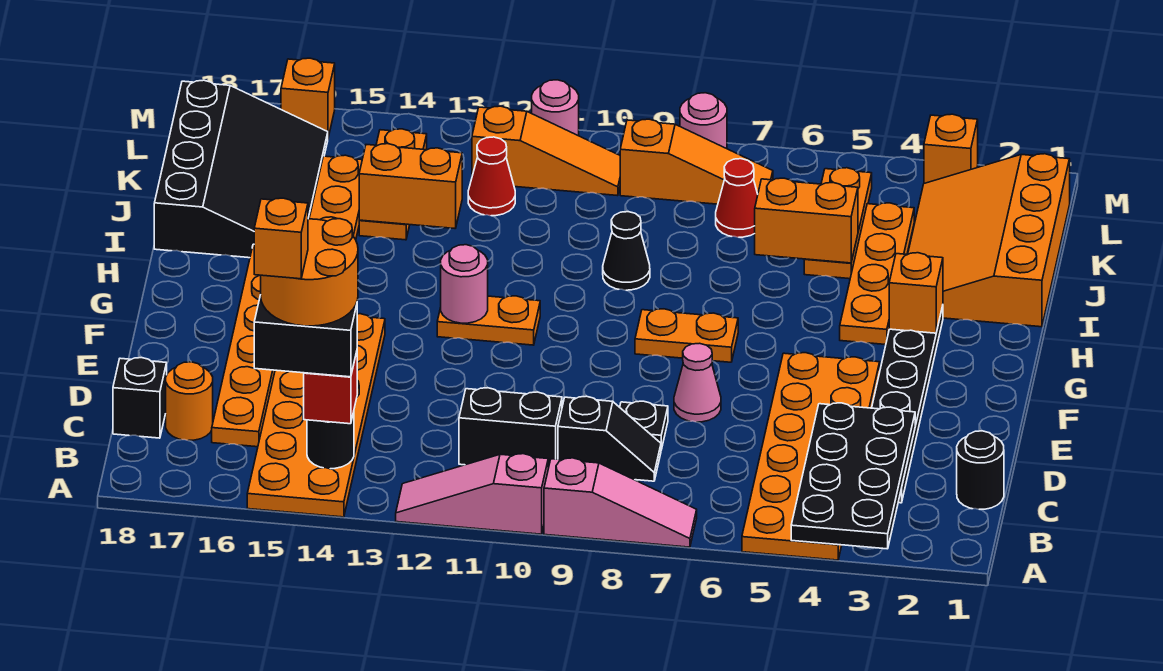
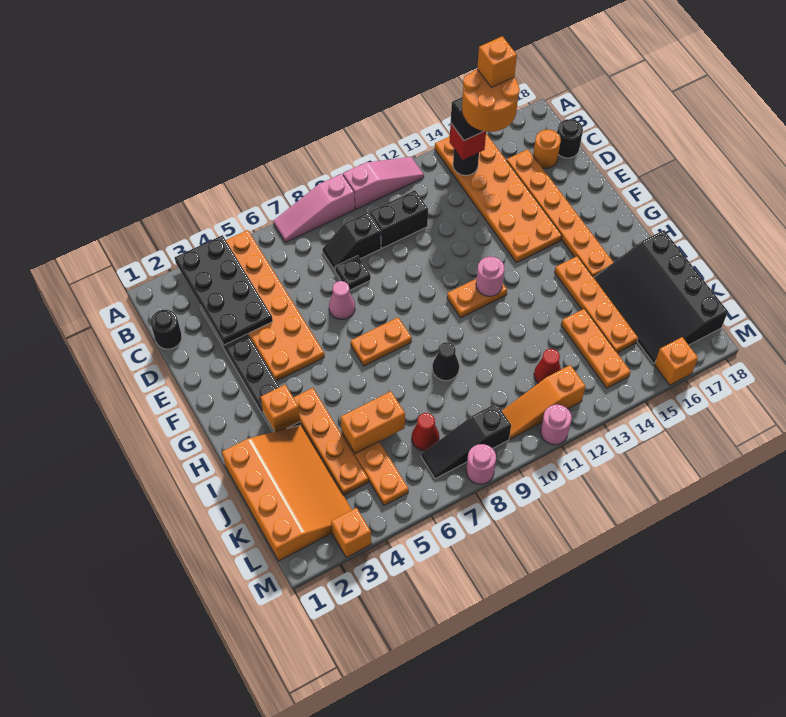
black brick C18 level 1 -> black round brick C18 level 1
orange brick J13:J14 level 2 -> none
orange slope L7:L9 level 1 top 9 -> black slope L7:L9 level 1 top 9

